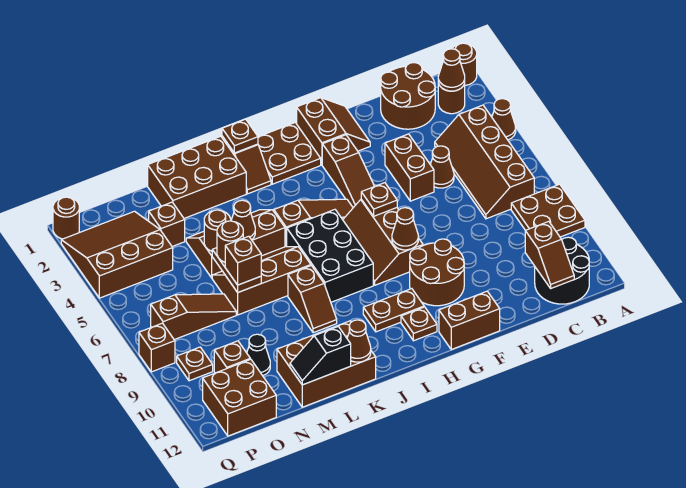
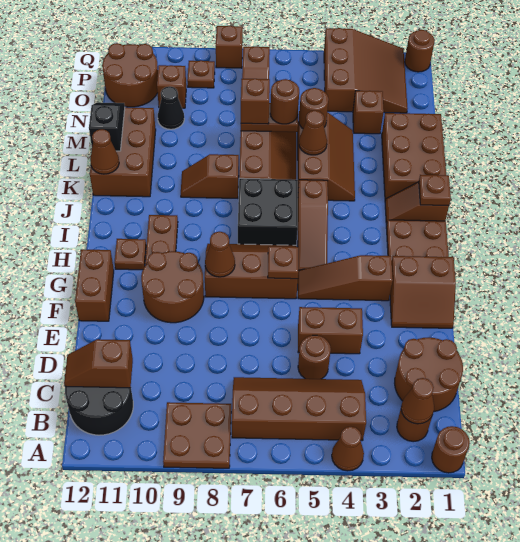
brown cone D5 level 1 -> brown round brick D5 level 1
black brick I6:J8 level 1 -> black brick I6:J7 level 1
brown brick O11:P12 level 1 -> brown round brick O11:P12 level 1

